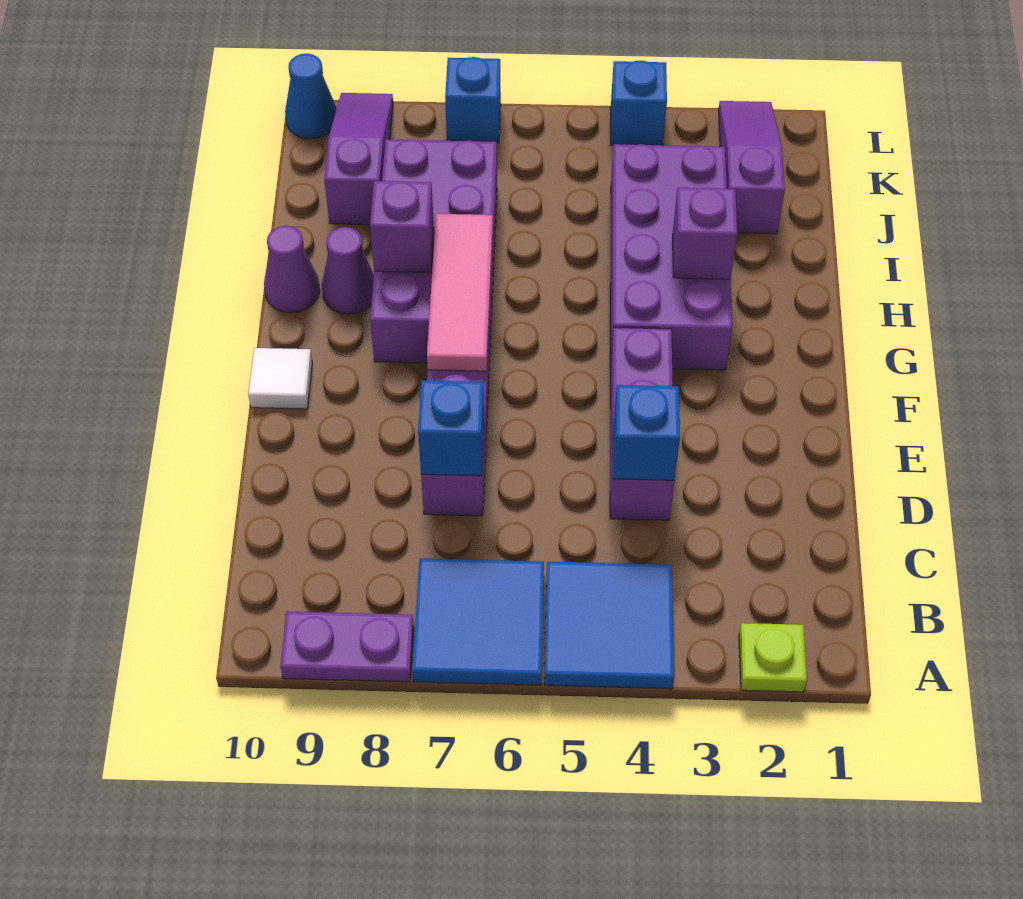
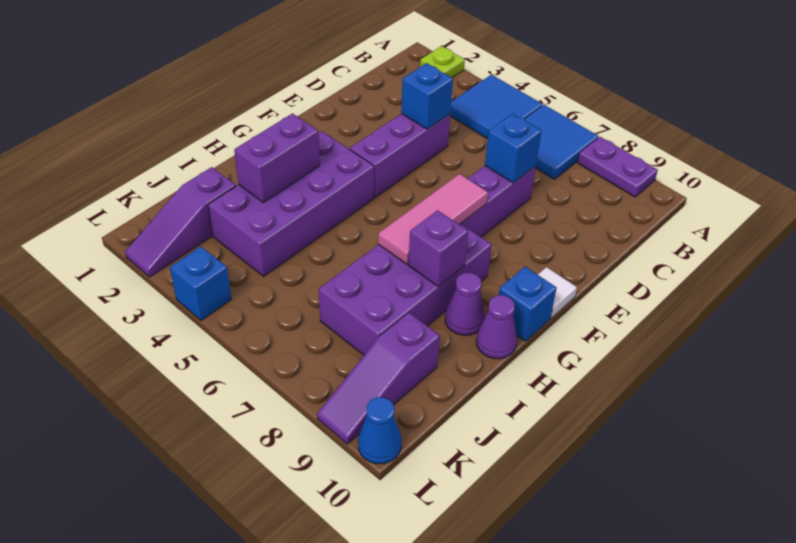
purple brick H3 level 2 -> purple brick H3:I3 level 2
blue brick L7 level 1 -> blue brick G10 level 1

